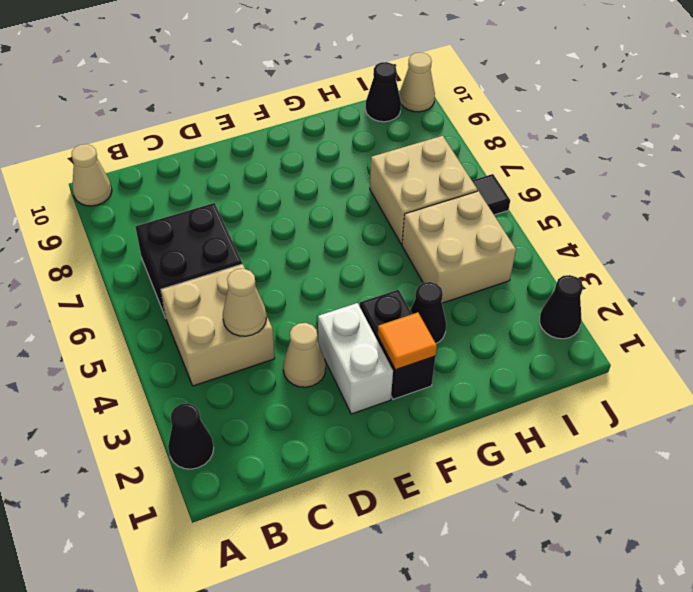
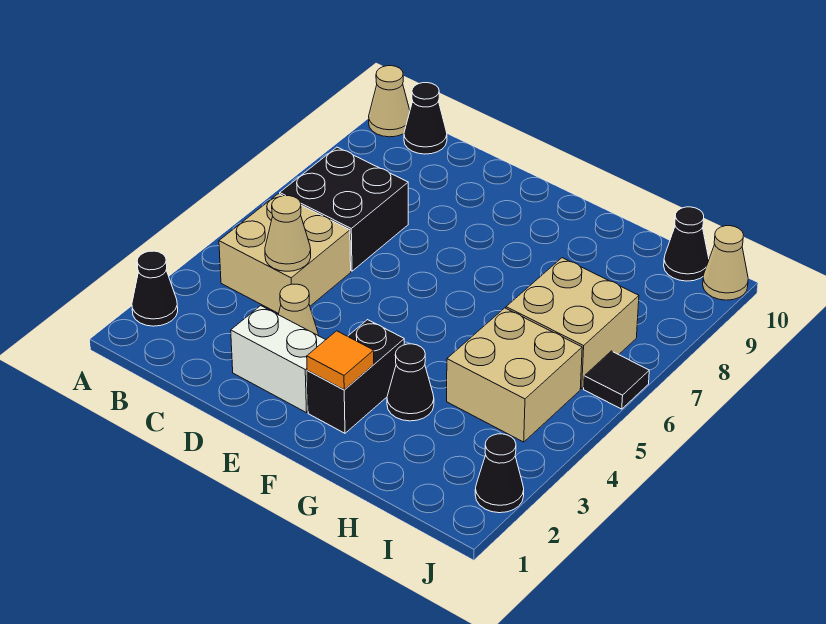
none -> black cone B10 level 1
white brick E2:E3 level 1 -> white brick D2:E2 level 1

